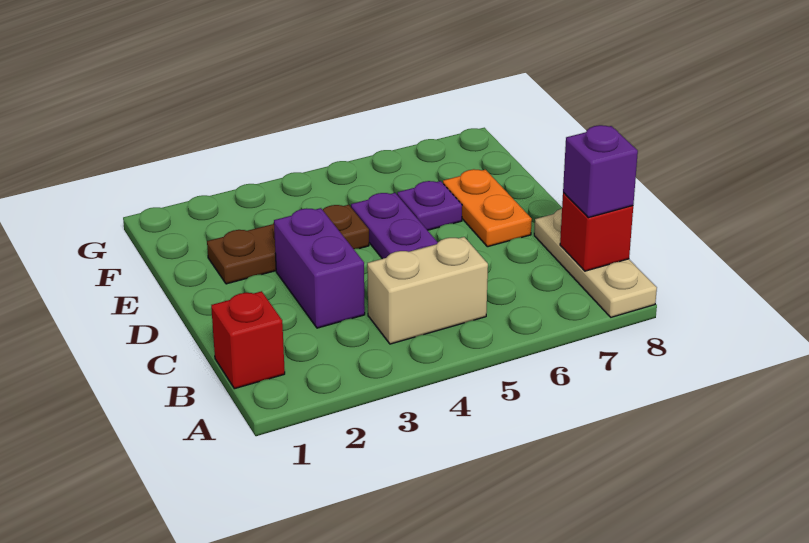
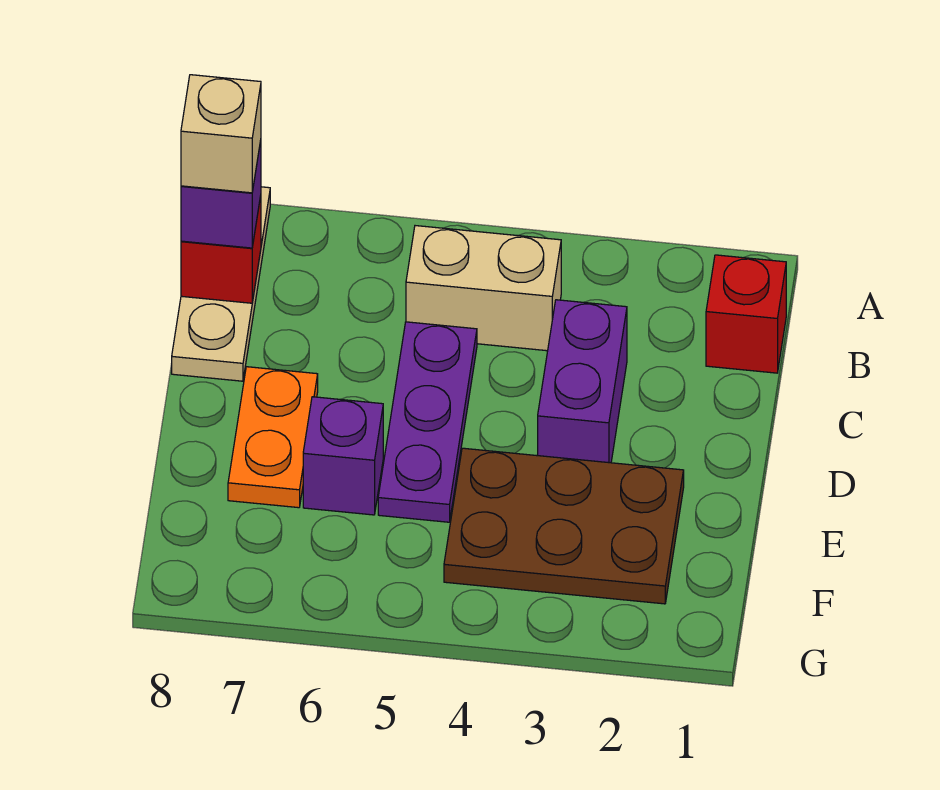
none -> tan brick B8 level 4
brown plate E2:E4 level 1 -> brown plate E2:F4 level 1
purple plate E6 level 1 -> purple brick E6 level 1

